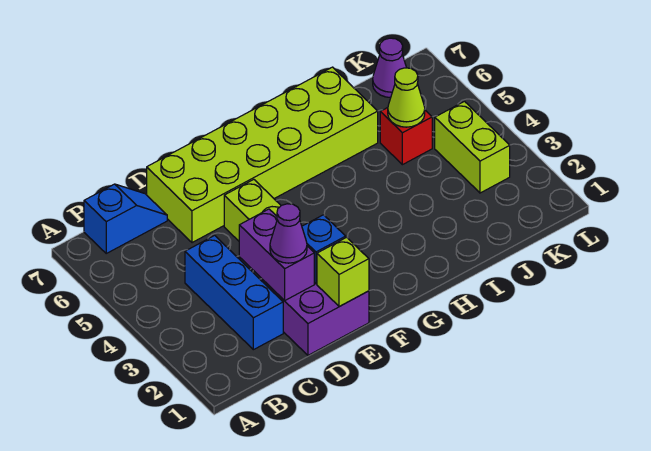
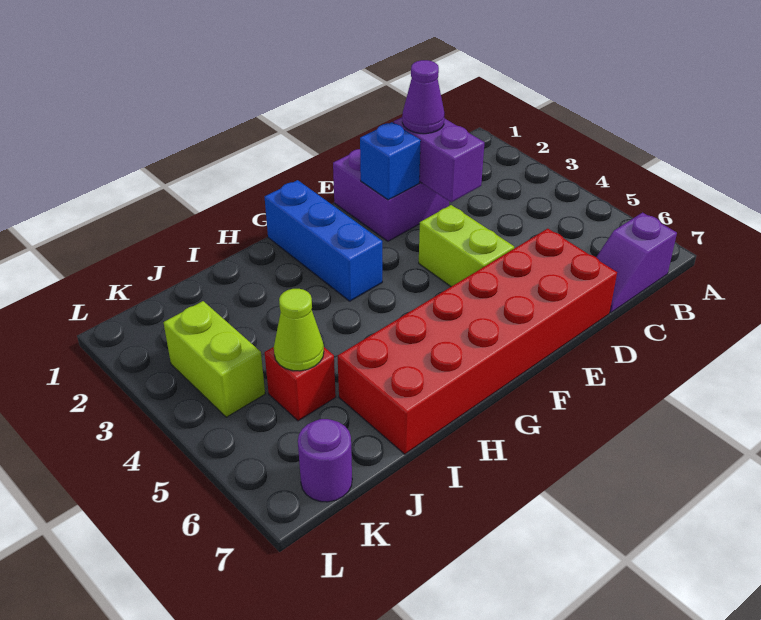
blue slope B7:C7 level 1 top B -> purple slope B7:C7 level 1 top B
blue brick C2:C4 level 1 -> blue brick G1:G3 level 1
lime brick D6:I7 level 1 -> red brick D6:I7 level 1
lime brick E1 level 2 -> none
purple cone K7 level 1 -> purple round brick K7 level 1

